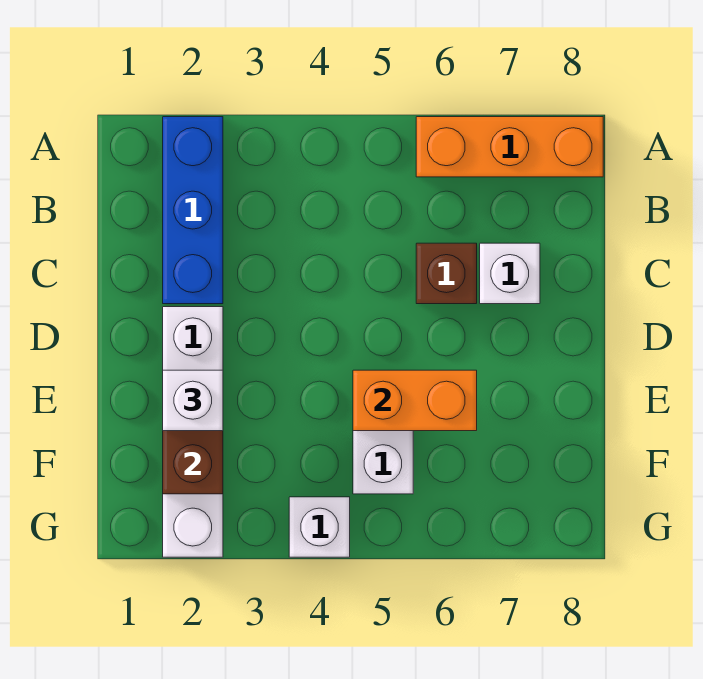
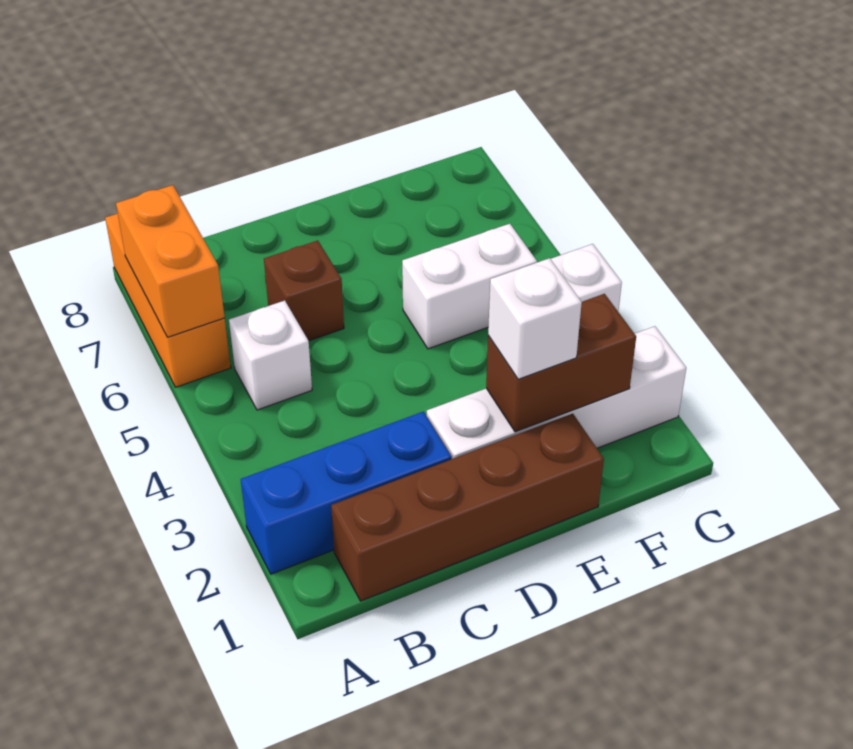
none -> brown brick B1:E1 level 1
white brick C7 level 1 -> white brick B5 level 1
orange brick E5:E6 level 2 -> orange brick A6:A7 level 2

